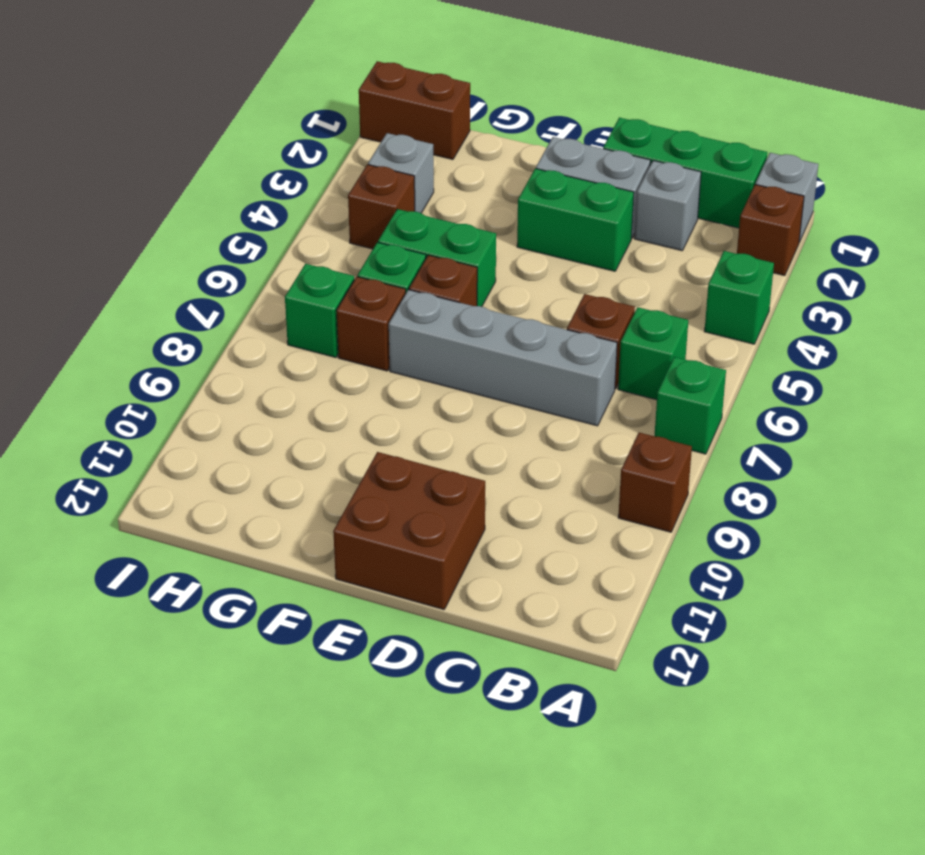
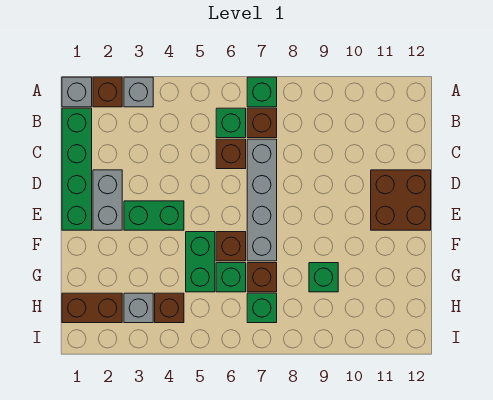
green brick A4 level 1 -> green brick G9 level 1
brown brick A9 level 1 -> brown brick B7 level 1
green brick B1:D1 level 1 -> green brick B1:E1 level 1
grey brick C2 level 1 -> grey brick A3 level 1
green brick D3:E3 level 1 -> green brick E3:E4 level 1
brown brick H1:I1 level 1 -> brown brick H1:H2 level 1

